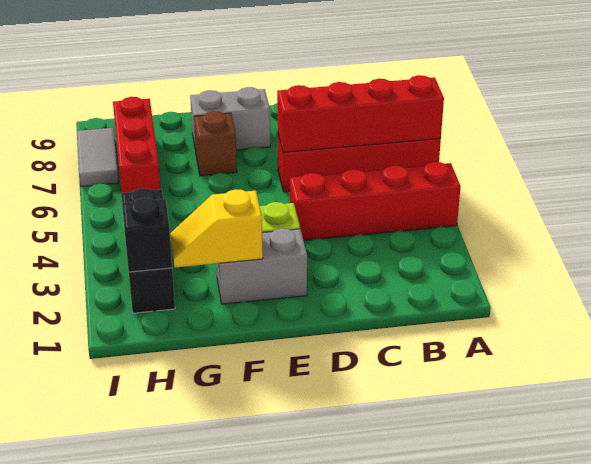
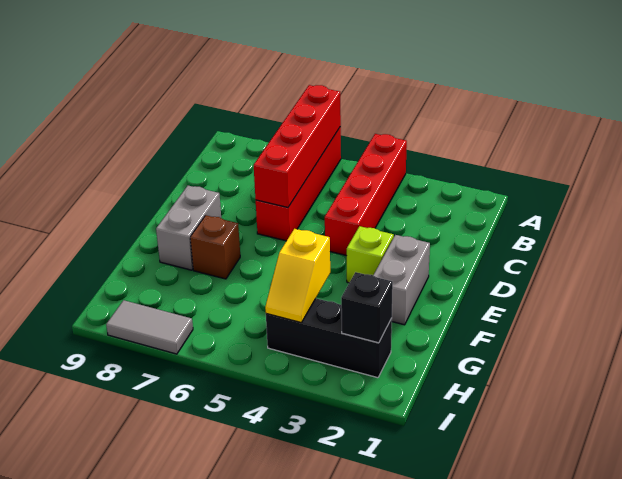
yellow slope F2:G2 level 2 top F -> yellow slope G4:H4 level 2 top G
red brick H6:H8 level 1 -> none

